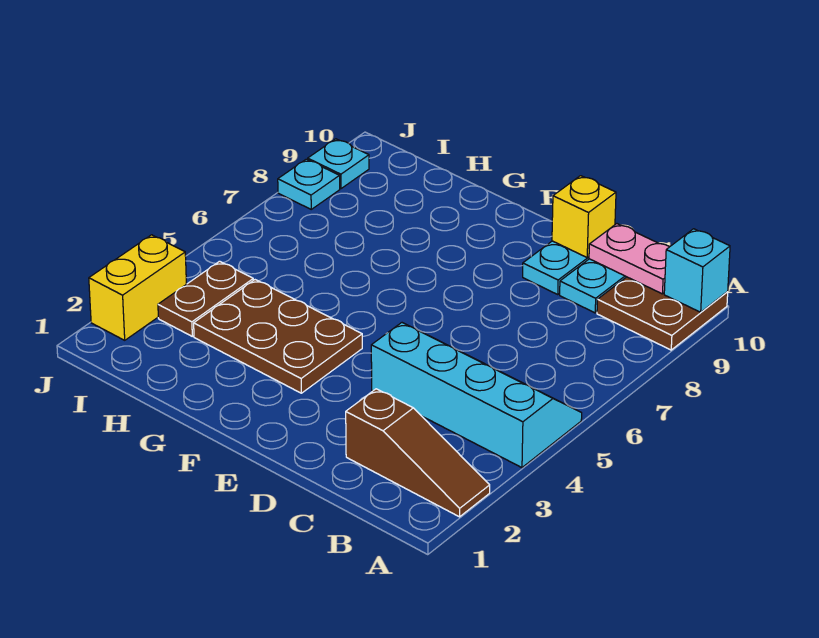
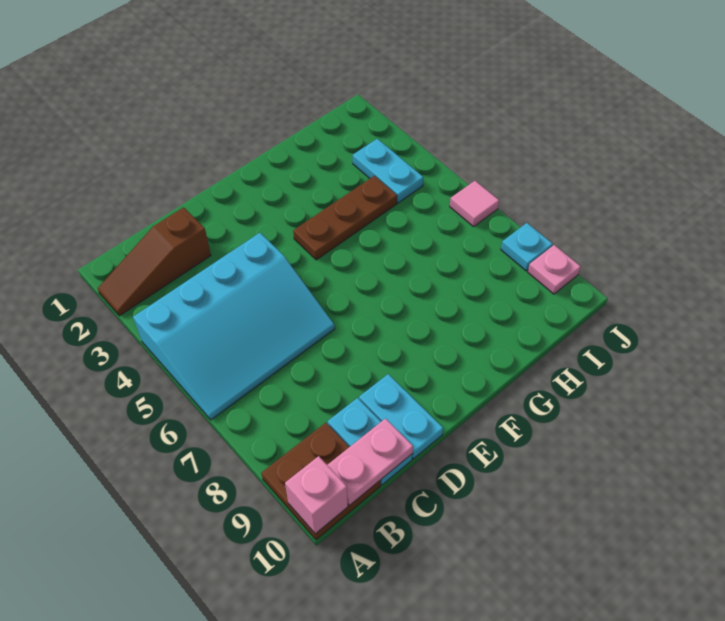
cyan slope A4:D5 level 1 top 4 -> cyan slope A4:D6 level 1 top 4
cyan brick A10 level 2 -> pink brick A10 level 2
yellow brick D10 level 2 -> none
brown plate F3:H4 level 1 -> brown plate F4:H4 level 1
brown plate I3:I4 level 1 -> cyan plate I3:I4 level 1
yellow brick J2:J3 level 1 -> none
none -> pink tile J6 level 1
cyan plate J9 level 1 -> pink plate J9 level 1

